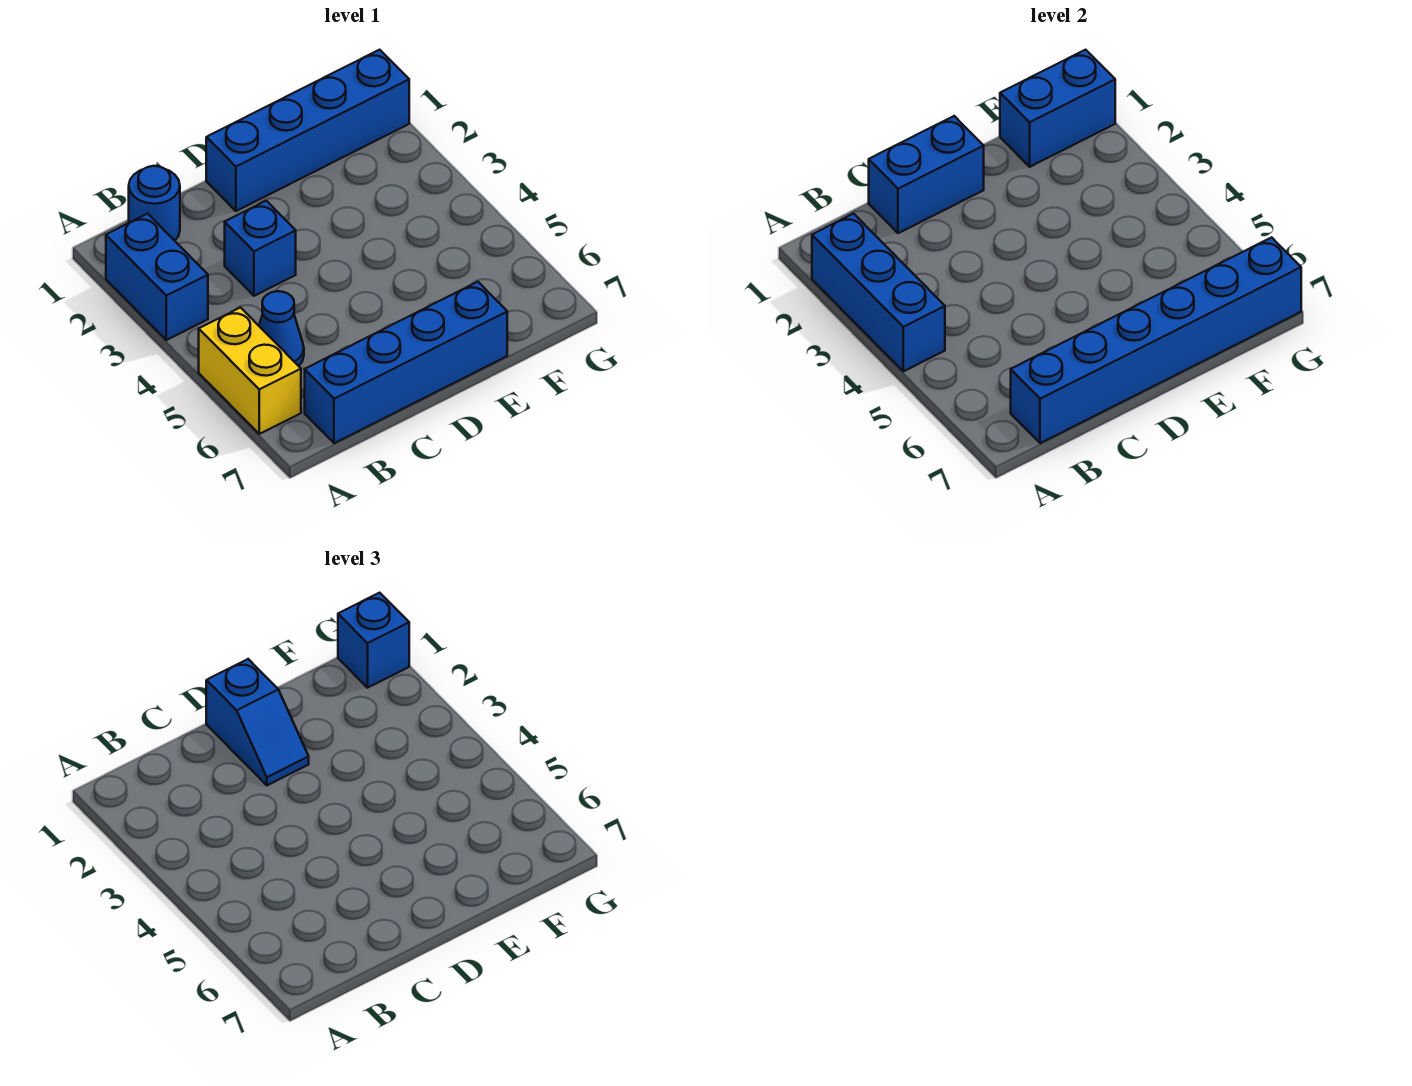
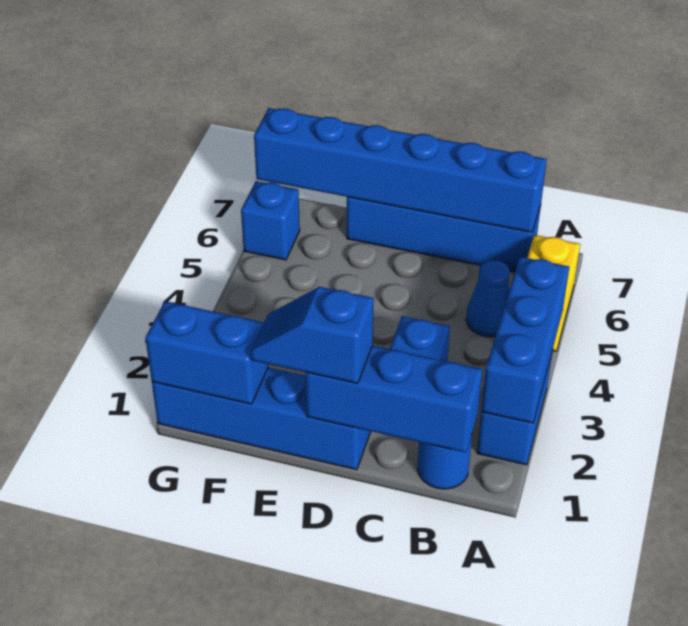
blue brick C1:D1 level 2 -> blue brick B1:D1 level 2
blue slope D1:D2 level 3 top 1 -> blue slope D1:E1 level 3 top D
blue brick G1 level 3 -> blue brick G6 level 1

